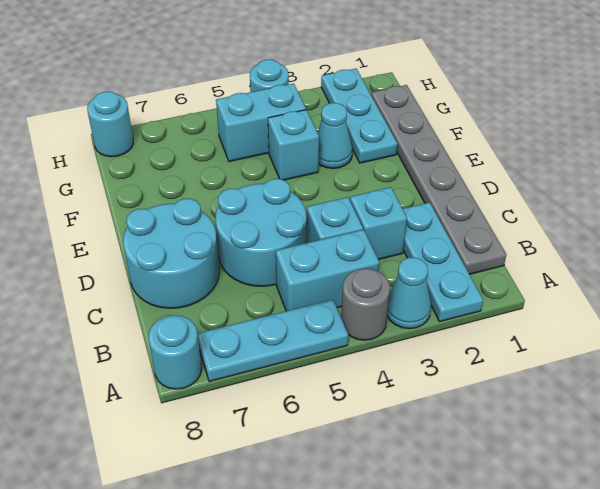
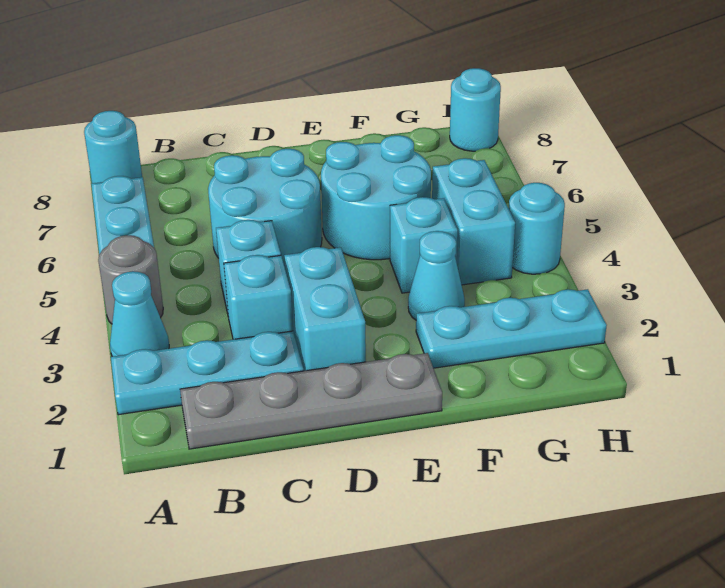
grey plate B1:G1 level 1 -> grey plate B1:E1 level 1
cyan brick B4:B5 level 1 -> cyan brick D2:D3 level 1
cyan round brick C7:D8 level 1 -> cyan round brick E5:F6 level 1

